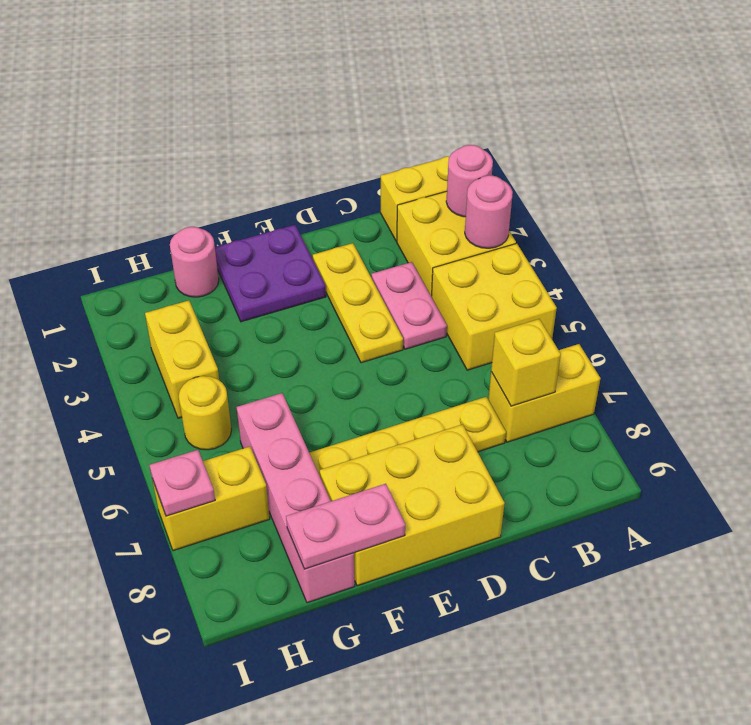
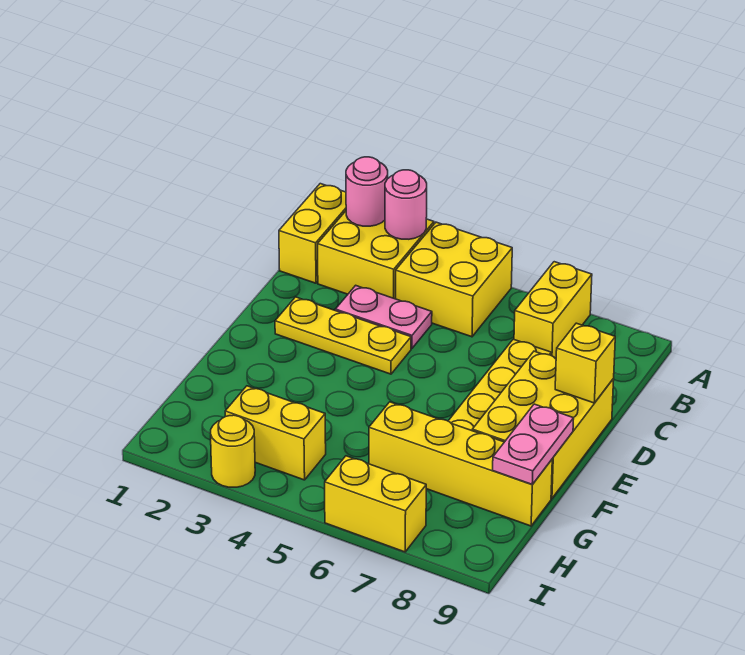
yellow brick B7 level 2 -> yellow brick D9 level 2
purple plate E1:F2 level 1 -> none
pink round brick G1 level 1 -> none
pink brick G6:G9 level 1 -> yellow brick G6:G9 level 1
yellow round brick H5 level 1 -> yellow round brick I3 level 1
yellow brick H7:I7 level 1 -> yellow brick I6:I7 level 1
pink plate I7 level 2 -> none

